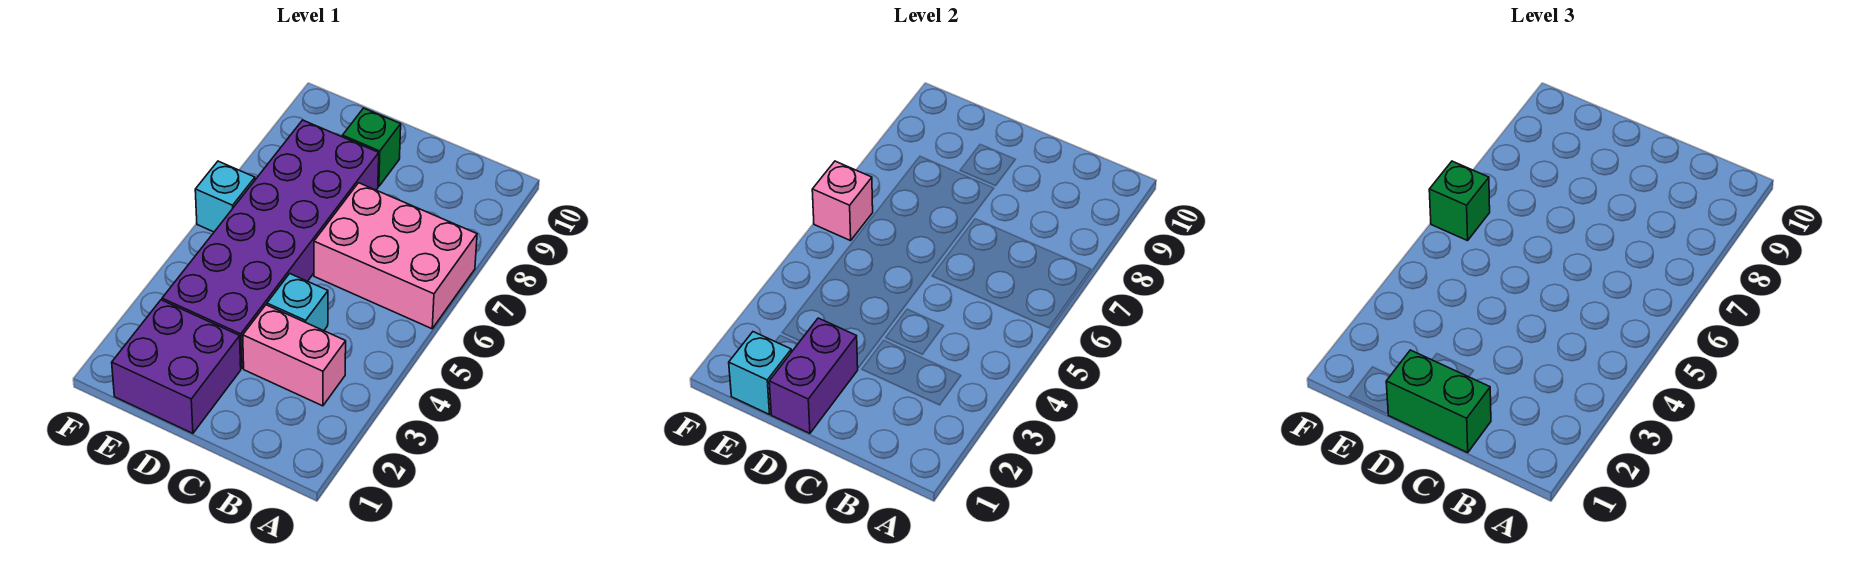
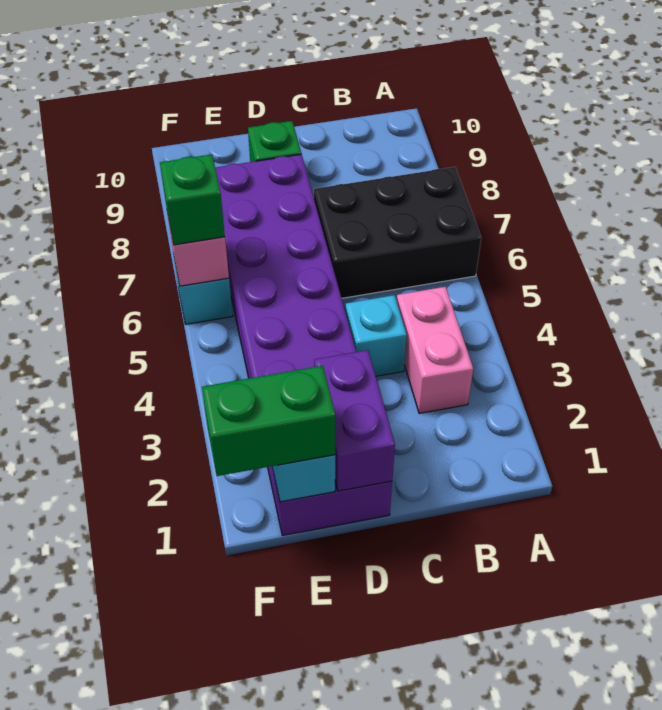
pink brick A6:C7 level 1 -> black brick A6:C7 level 1
pink brick B3:C3 level 1 -> pink brick B3:B4 level 1
green brick C1:D1 level 3 -> green brick E1:F1 level 3

